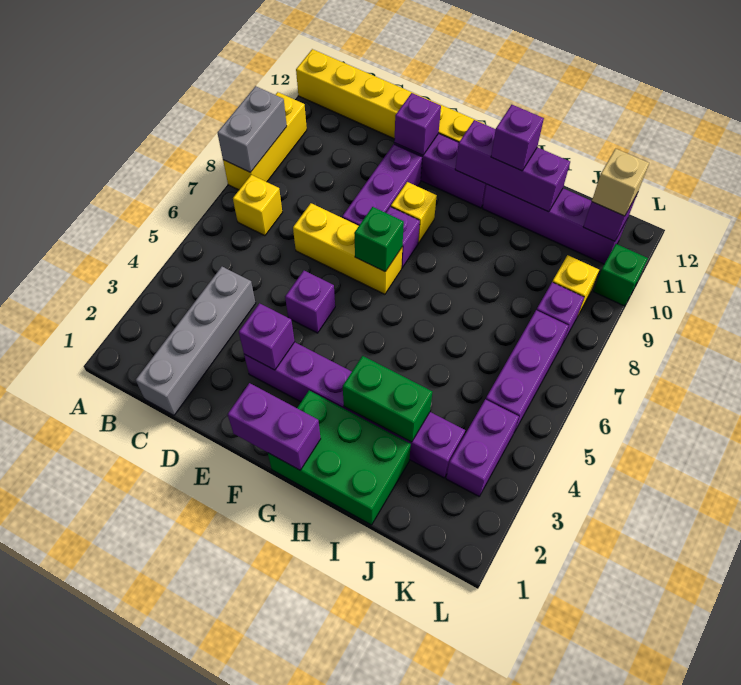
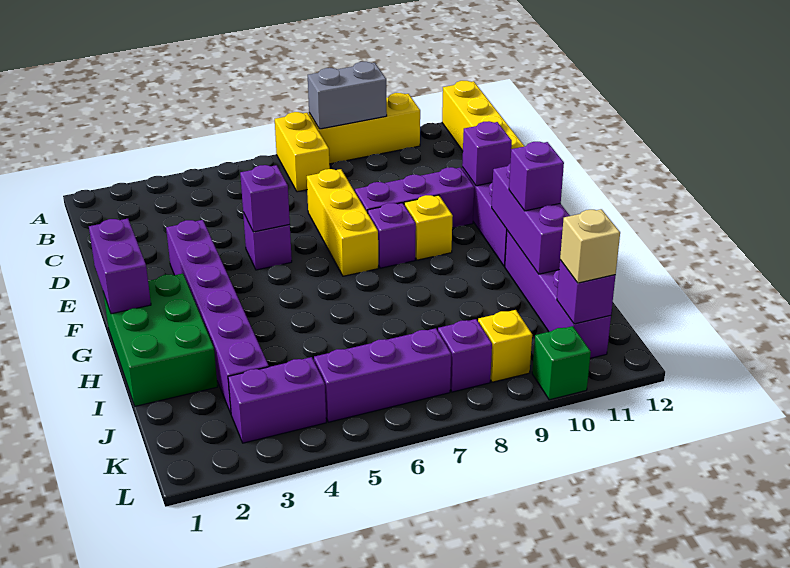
yellow brick B7 level 1 -> yellow brick A7:B7 level 1
grey brick C1:C4 level 1 -> none
purple brick E3 level 2 -> purple brick E5 level 2
green brick F7 level 2 -> none
green brick H3:I3 level 2 -> none

